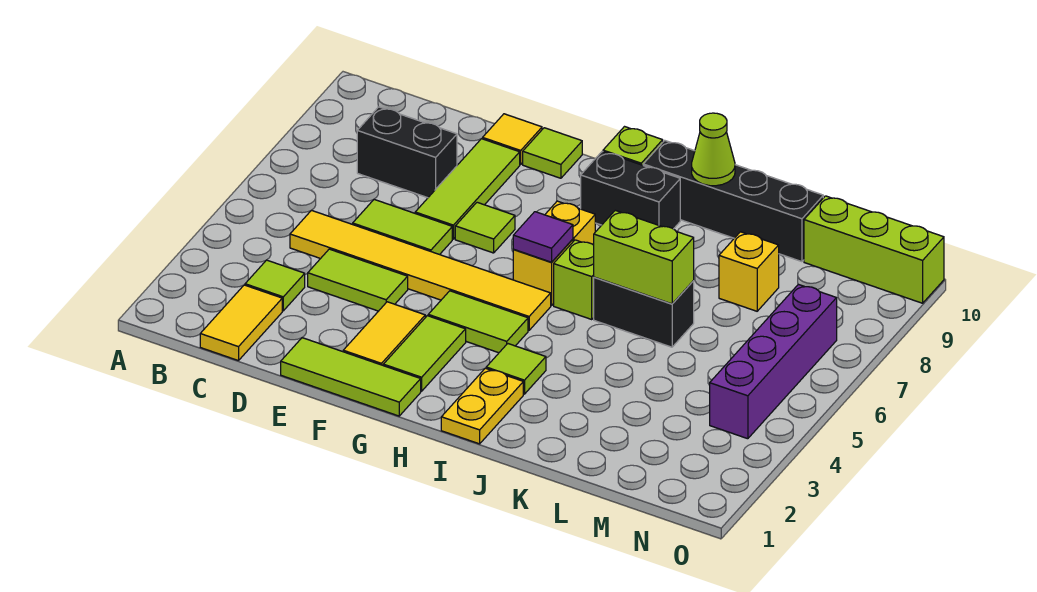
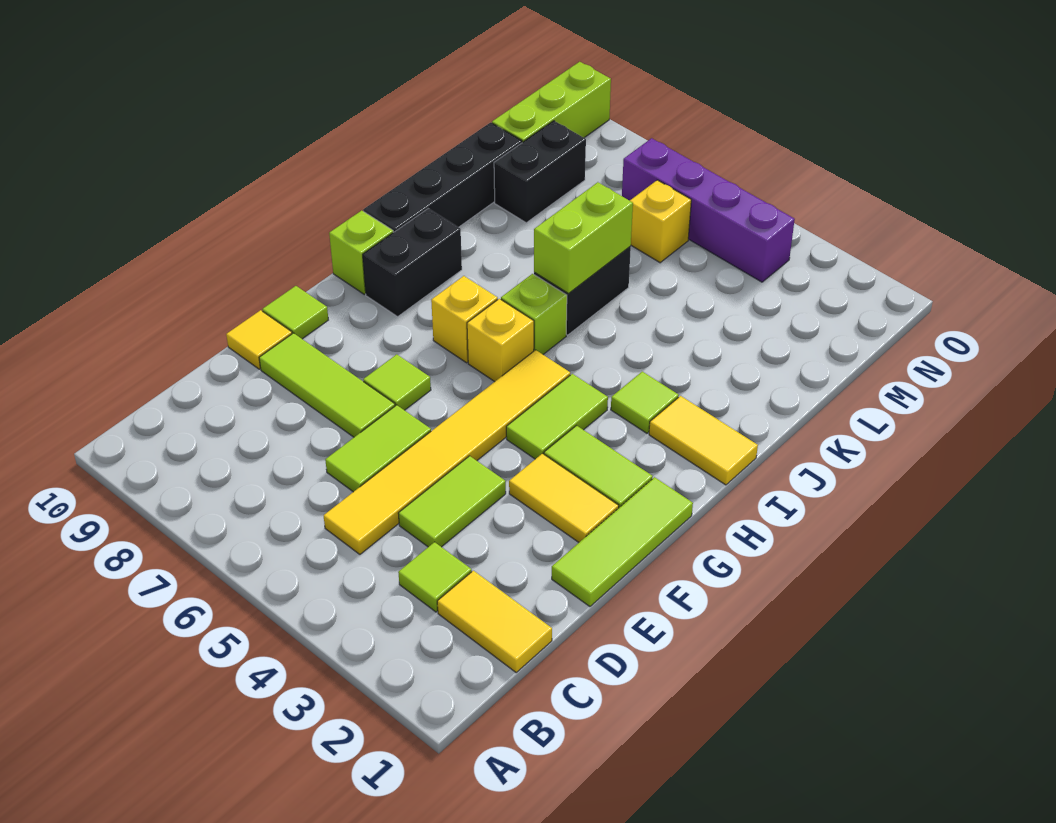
black brick C8:D8 level 1 -> black brick L9:M9 level 1
purple tile H6 level 2 -> none
yellow plate I1:I2 level 1 -> yellow tile I1:I2 level 1
lime cone J10 level 2 -> none
yellow brick L8 level 1 -> yellow brick M6 level 1

